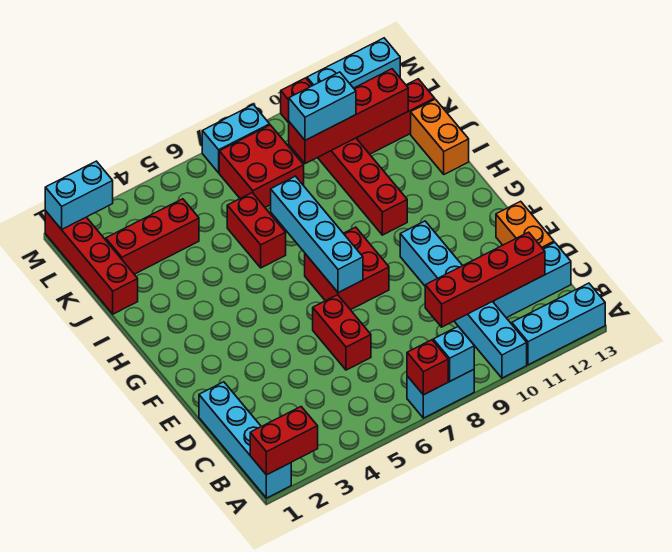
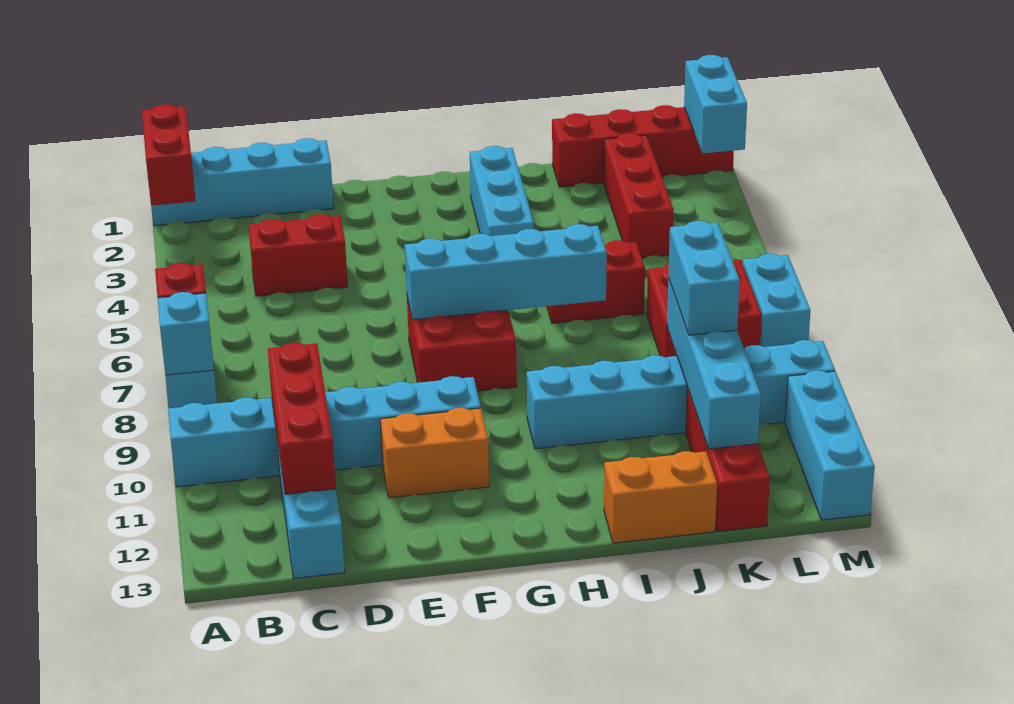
cyan brick A11:A13 level 1 -> cyan brick H2:H4 level 1
red brick C9:C12 level 2 -> red brick C10:C12 level 2
red brick D6:E6 level 1 -> red brick C4:D4 level 1
orange brick D13:E13 level 1 -> orange brick E11:F11 level 1
red brick H10:M10 level 1 -> cyan brick H10:M10 level 1
red brick K9:K12 level 2 -> cyan brick K9:K12 level 2

